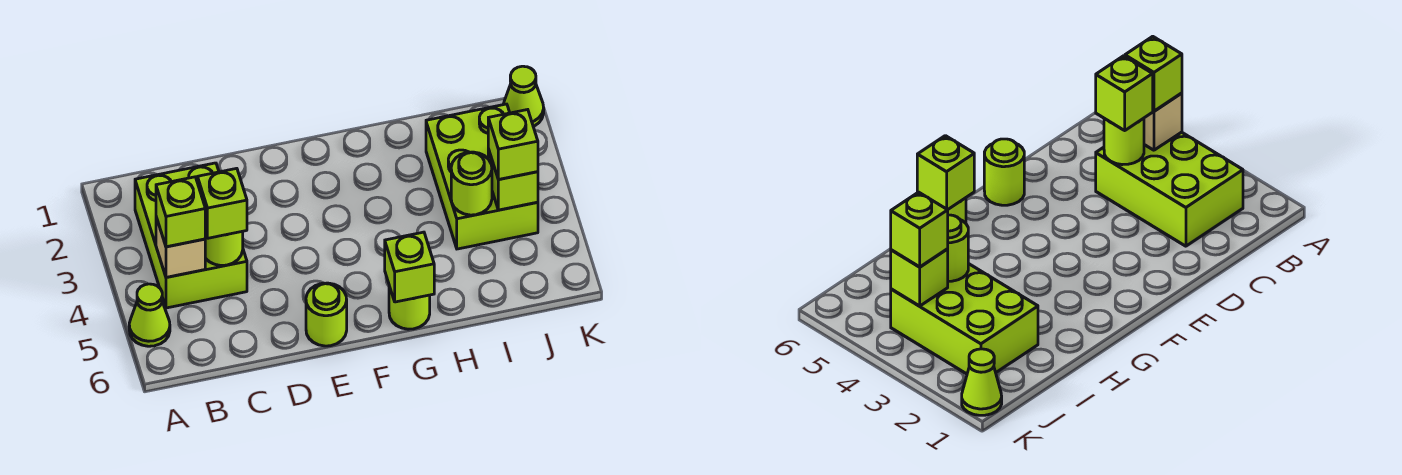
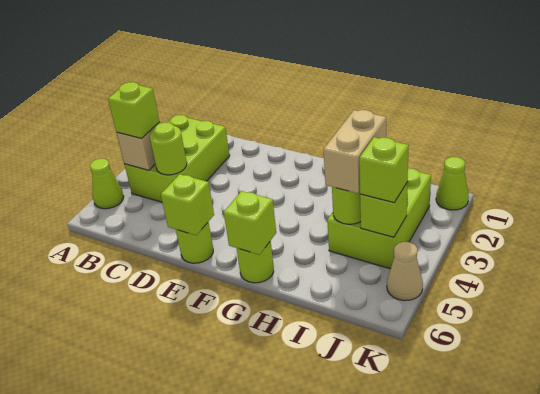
lime brick C4 level 3 -> lime brick E6 level 2
none -> tan brick I3:I4 level 3
none -> tan cone K5 level 1

